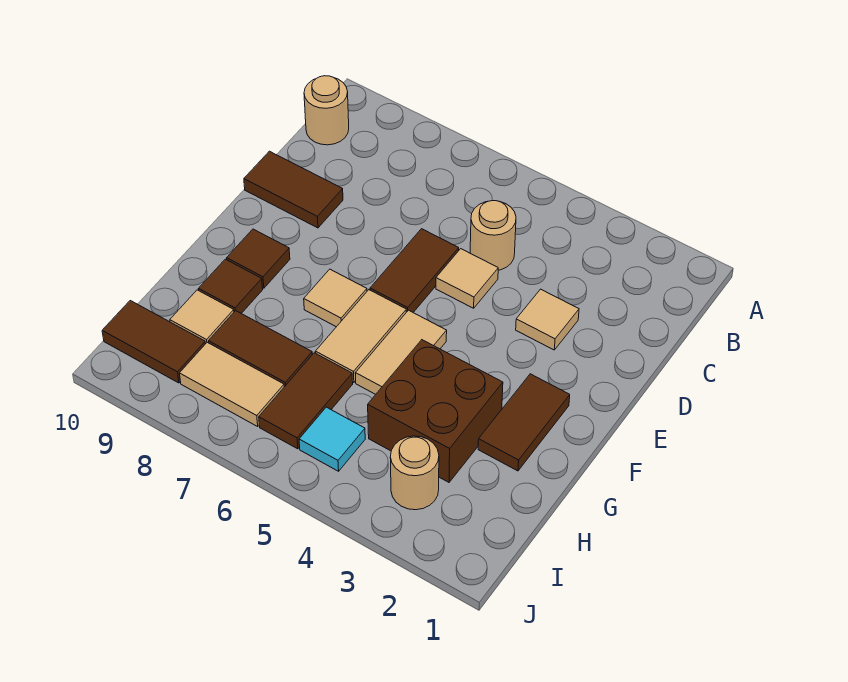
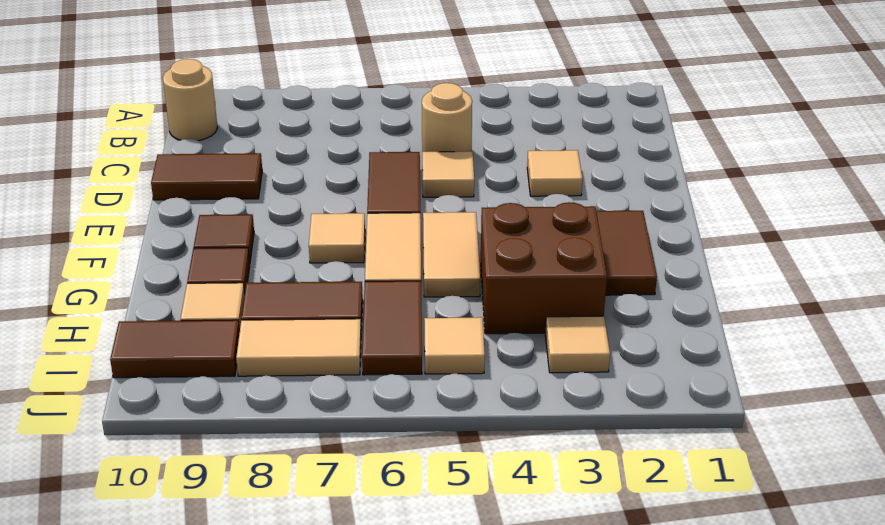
tan round brick I3 level 1 -> tan tile I3 level 1
cyan tile I5 level 1 -> tan tile I5 level 1

